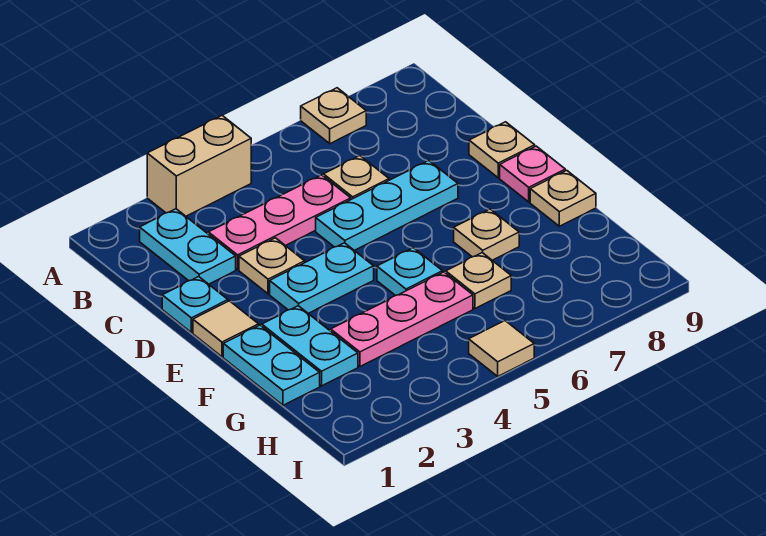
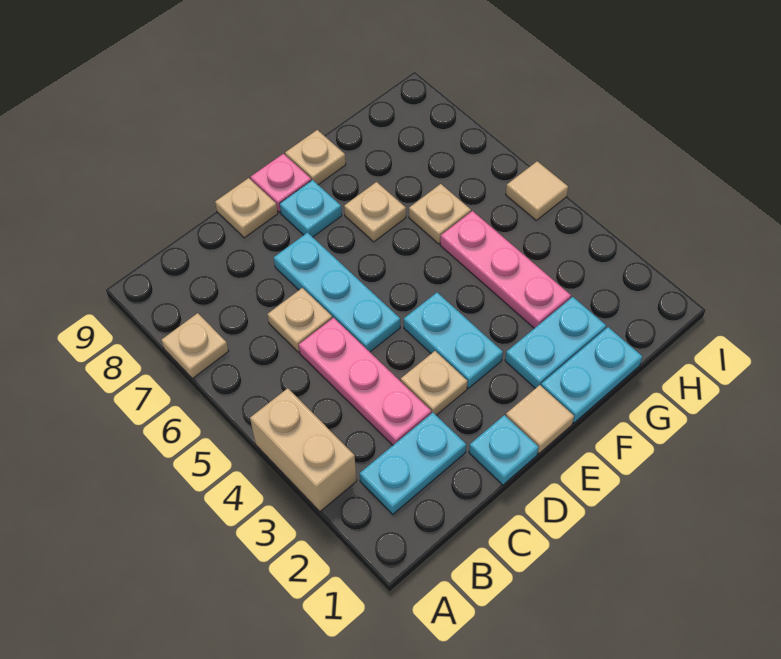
cyan plate F5 level 1 -> cyan plate E8 level 1

